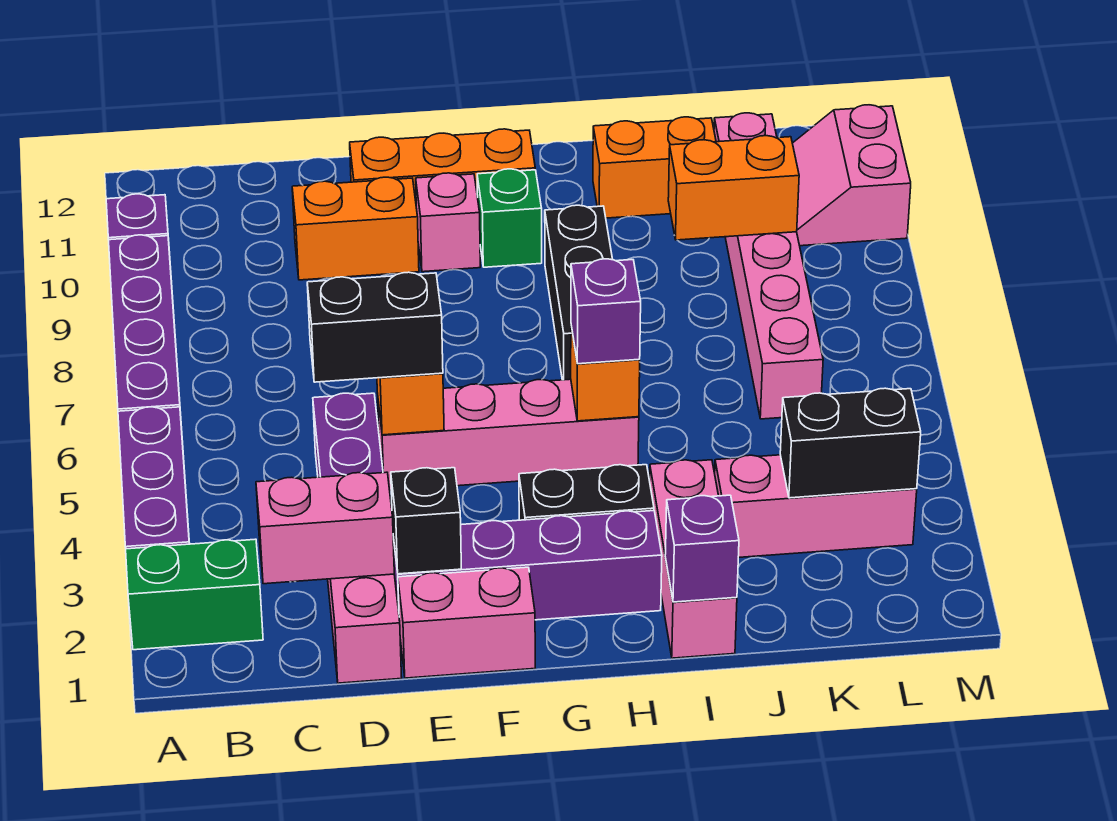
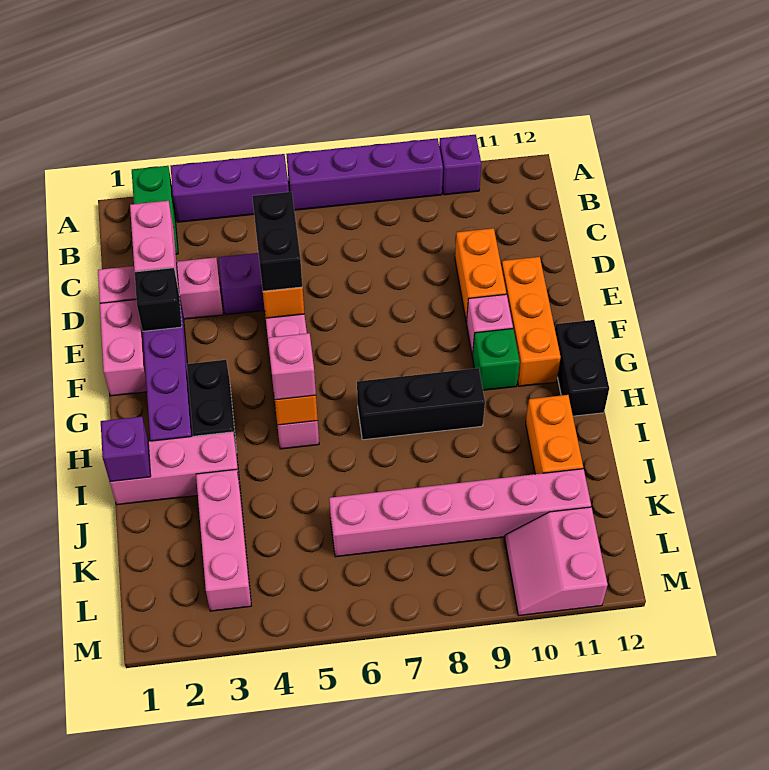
purple brick H5 level 3 -> pink brick H5 level 3
orange brick J9:K9 level 2 -> none
black brick K3:L3 level 2 -> black brick G12:H12 level 1
pink slope L10:M11 level 1 top M -> pink slope L10:M11 level 1 top 11

